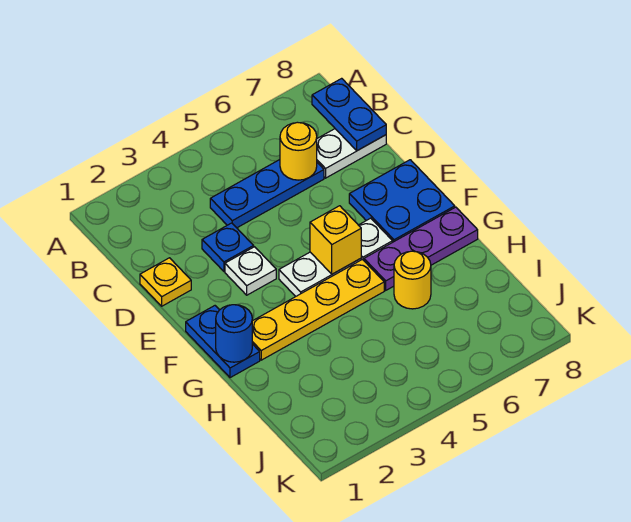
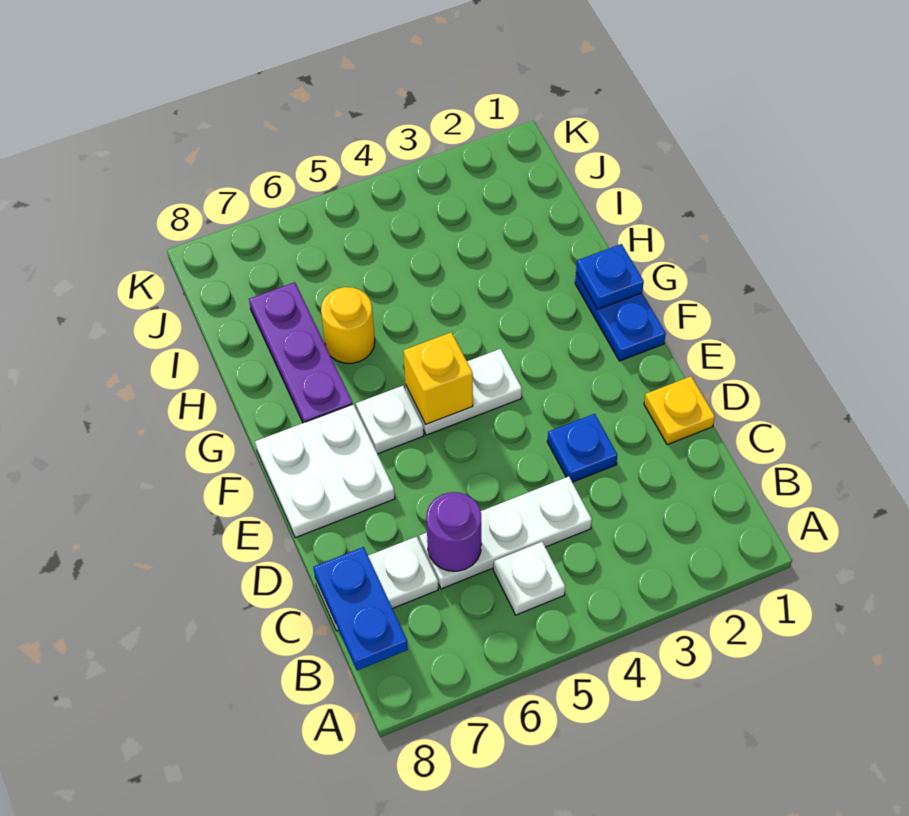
blue plate C4:C6 level 1 -> white plate C4:C6 level 1
yellow round brick C6 level 2 -> purple round brick C6 level 2
white plate E3 level 1 -> white plate B5 level 1
blue plate E7:F8 level 1 -> white plate E7:F8 level 1
blue round brick G1 level 2 -> blue plate G1 level 2
yellow plate G2:G5 level 1 -> none
purple plate G6:G8 level 1 -> purple plate G7:I7 level 1

